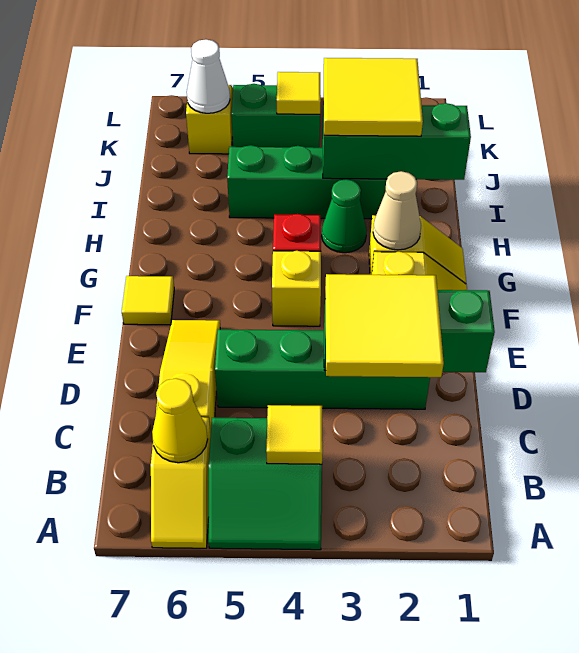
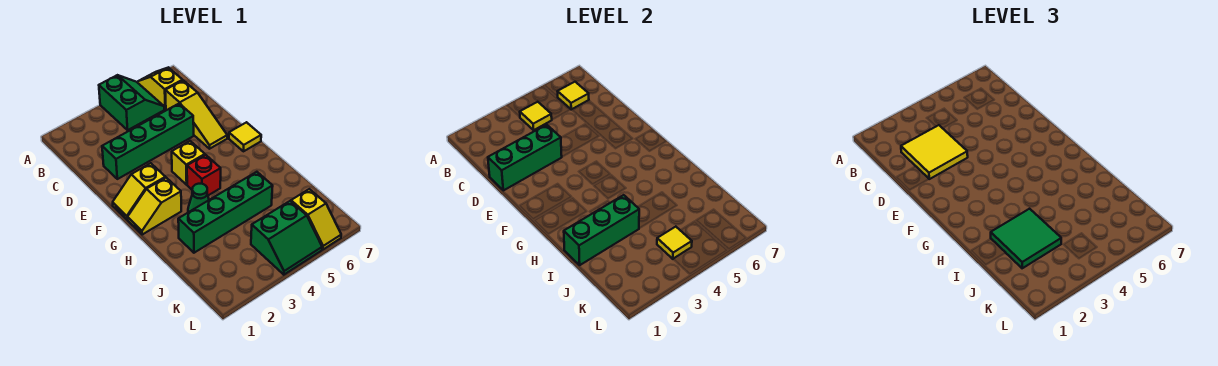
green slope A4:B5 level 1 top B -> green slope A4:B5 level 1 top 4
yellow cone B6 level 2 -> yellow tile B6 level 2
tan cone G2 level 2 -> none
yellow tile I2:J3 level 3 -> green tile I2:J3 level 3
white cone K6 level 2 -> none

